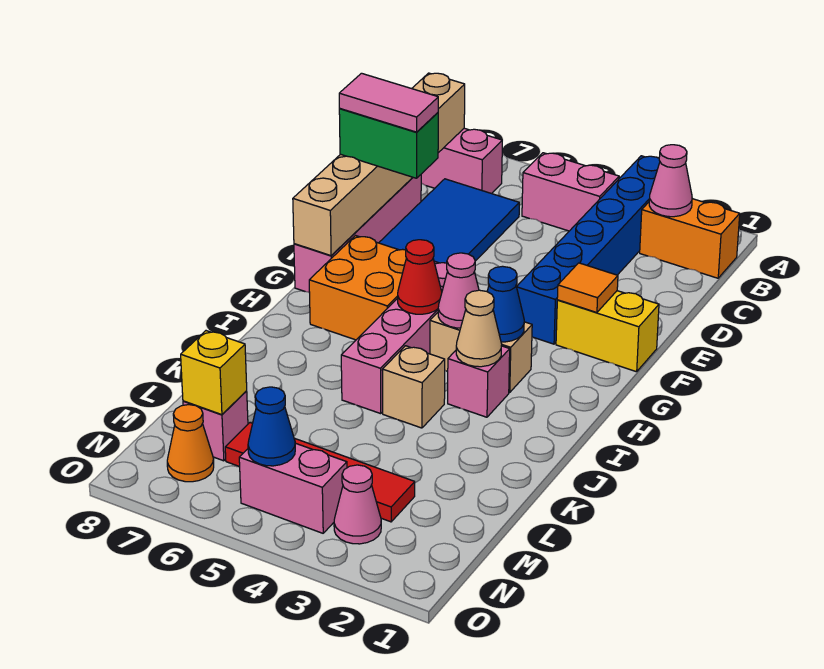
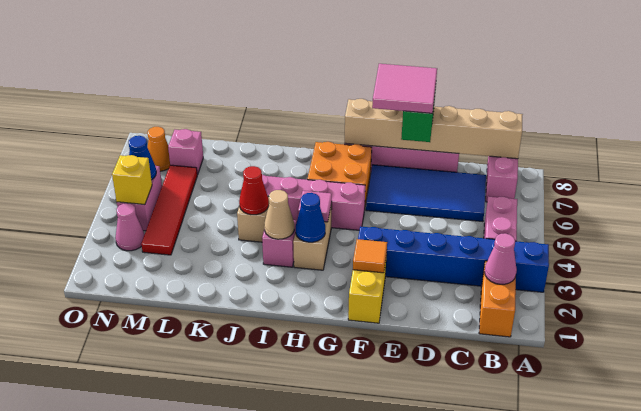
pink tile E7:E8 level 4 -> pink tile E7:F8 level 4
pink cone H4 level 2 -> pink tile H4 level 2
red cone H5 level 2 -> red cone J4 level 2
yellow brick M7 level 2 -> yellow brick N4 level 2

